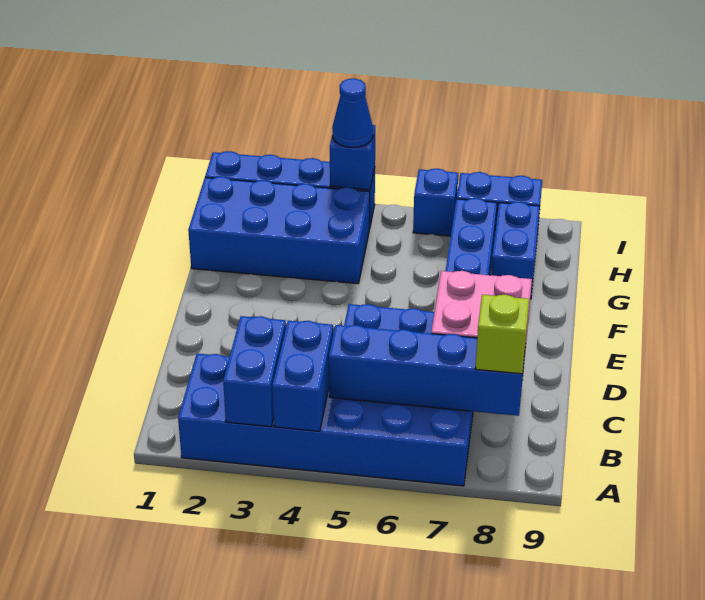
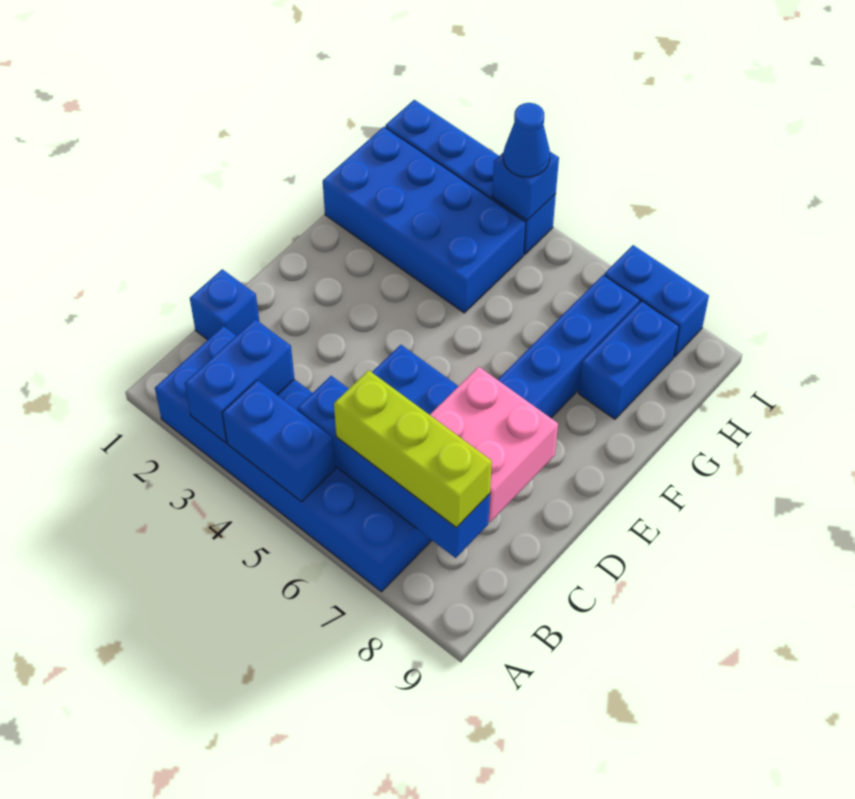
blue brick A4:B4 level 2 -> blue brick A4:A5 level 2
lime brick B8 level 3 -> lime brick B6:B8 level 3
blue brick I6 level 1 -> blue brick C1 level 1

